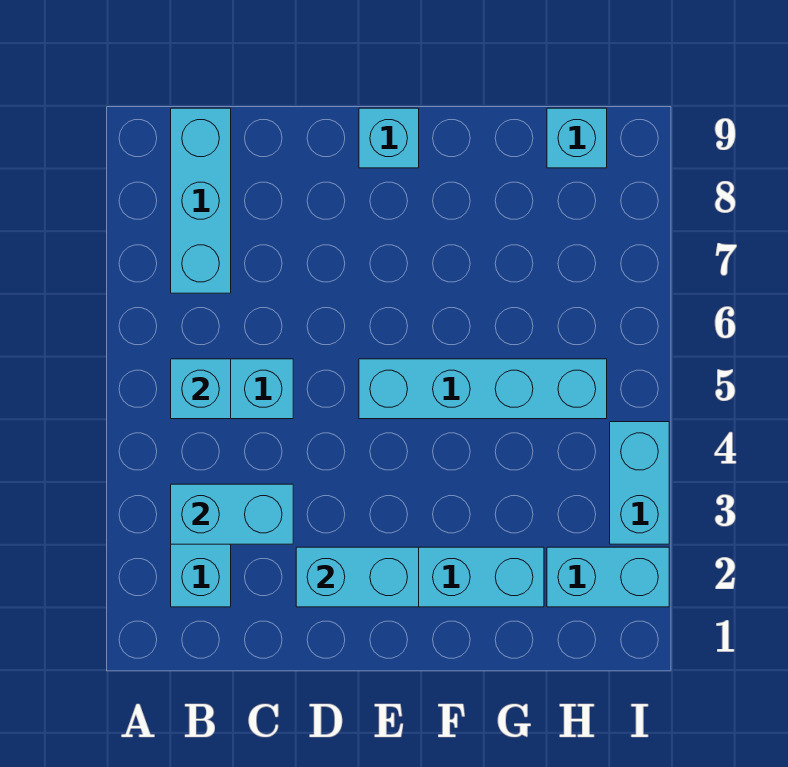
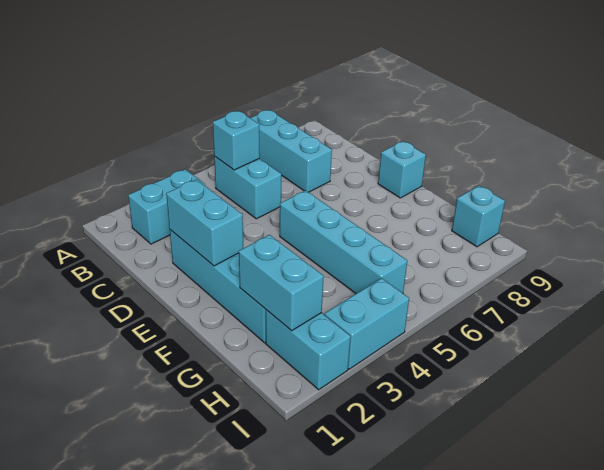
cyan brick B3:C3 level 2 -> cyan brick G2:H2 level 2
cyan brick B7:B9 level 1 -> cyan brick A7:C7 level 1

